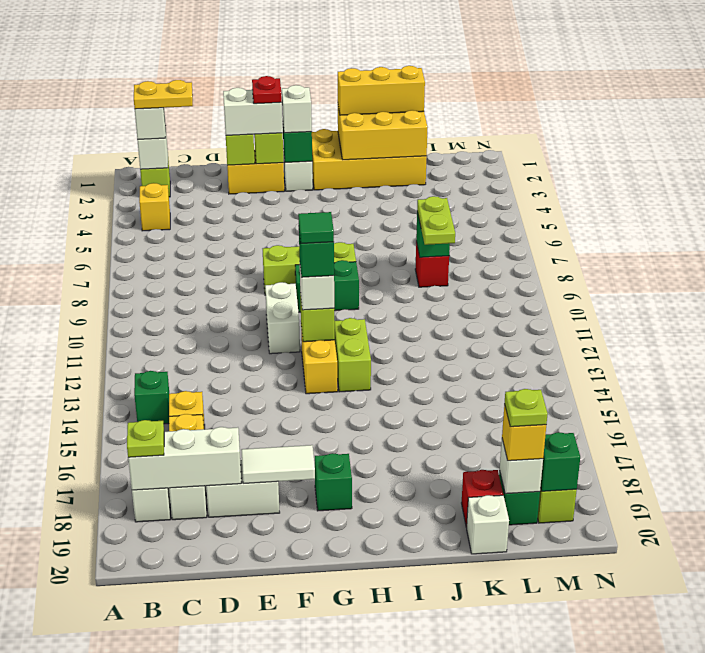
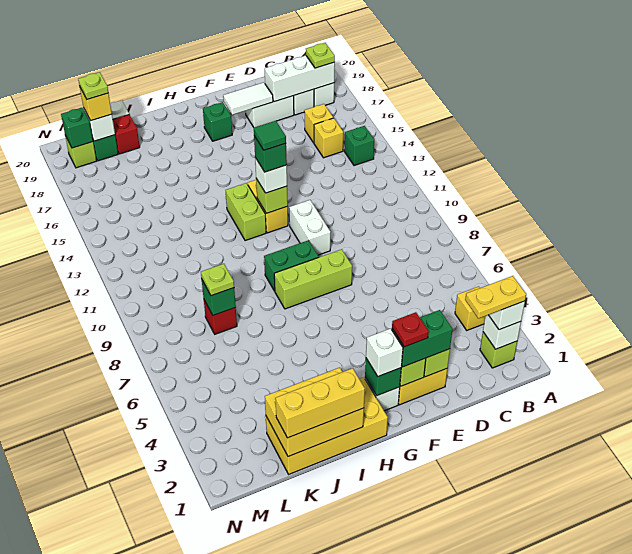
white brick E2:F2 level 3 -> green brick E2:F2 level 3
lime plate K8:K9 level 3 -> lime plate K8 level 3

